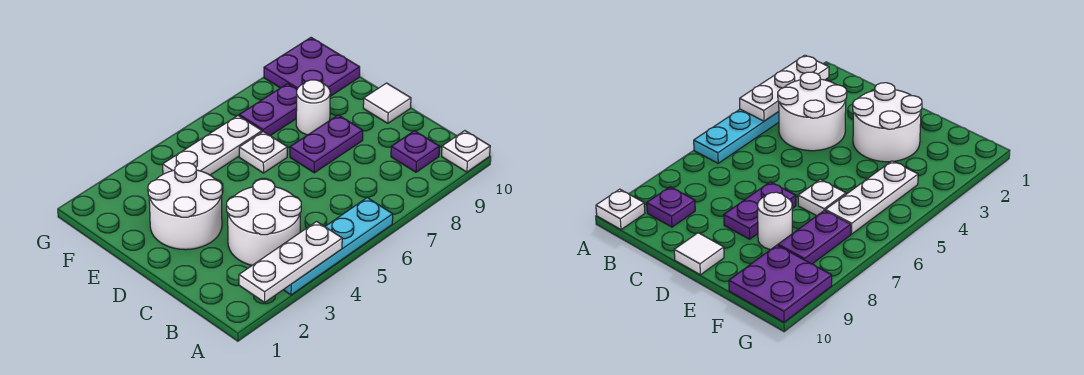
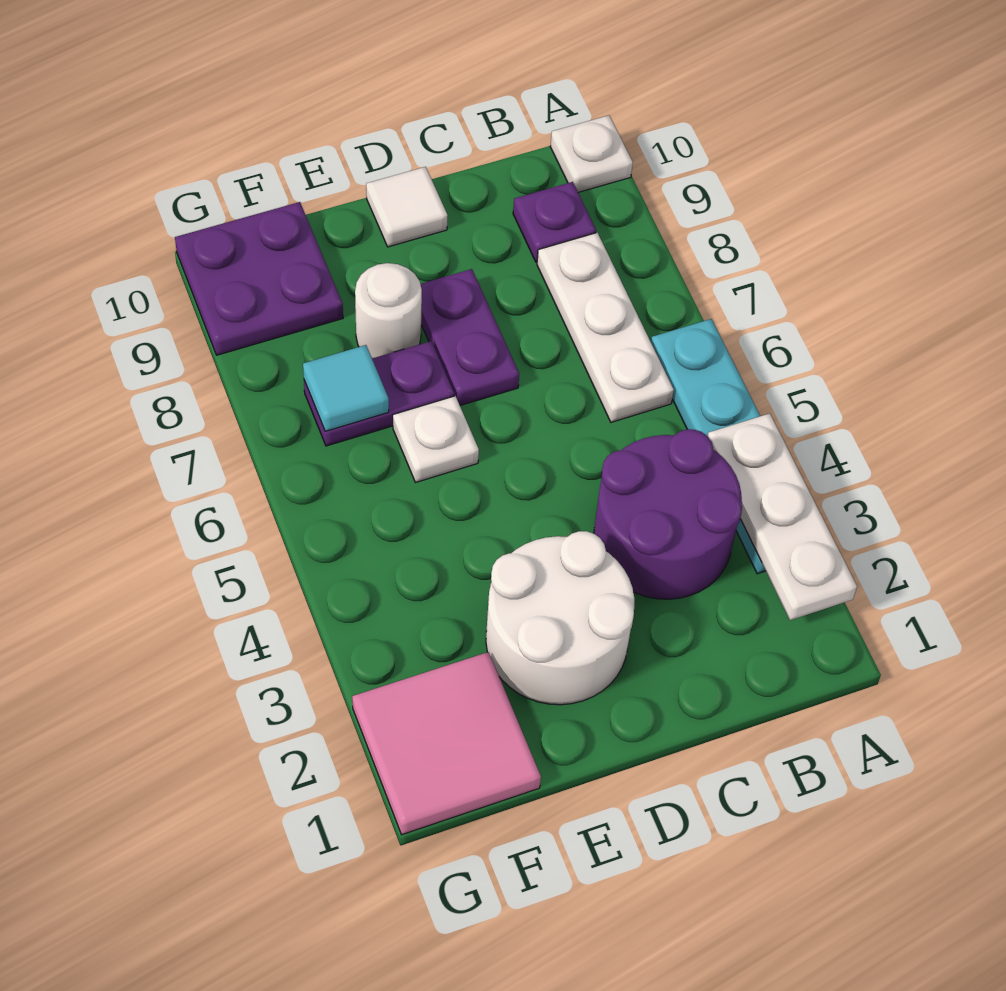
white round brick B3:C4 level 1 -> purple round brick B3:C4 level 1
none -> pink tile F1:G2 level 1
white plate F4:F6 level 1 -> white plate B6:B8 level 1
purple plate F7:F8 level 1 -> purple plate E7:F7 level 1
none -> cyan tile F7 level 2

